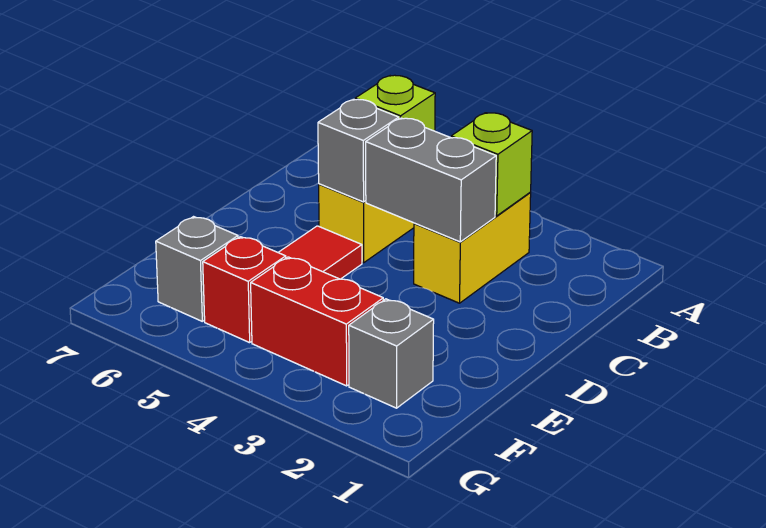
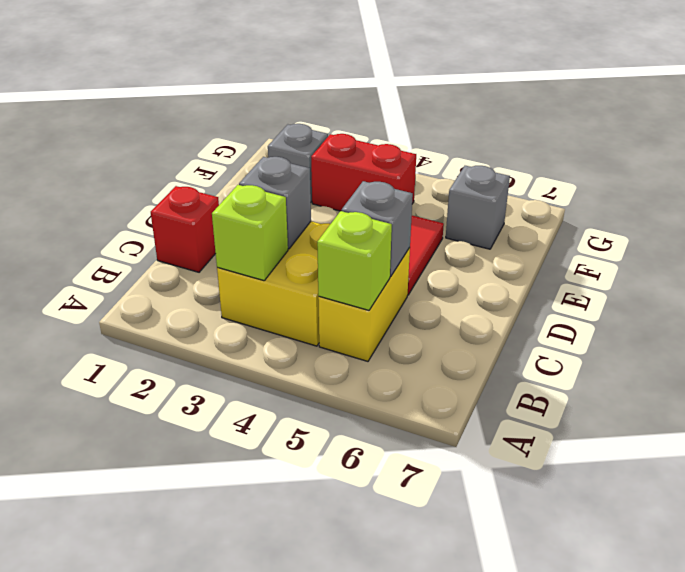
yellow brick B3:C3 level 1 -> yellow brick B3:C4 level 1
grey brick C3:C4 level 2 -> grey brick C3 level 2
red brick F5 level 1 -> red brick C1 level 1

